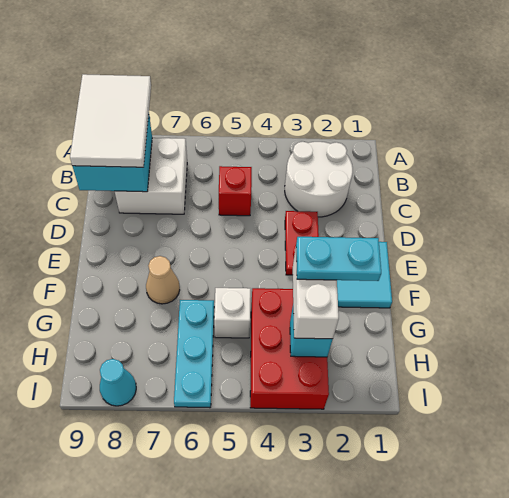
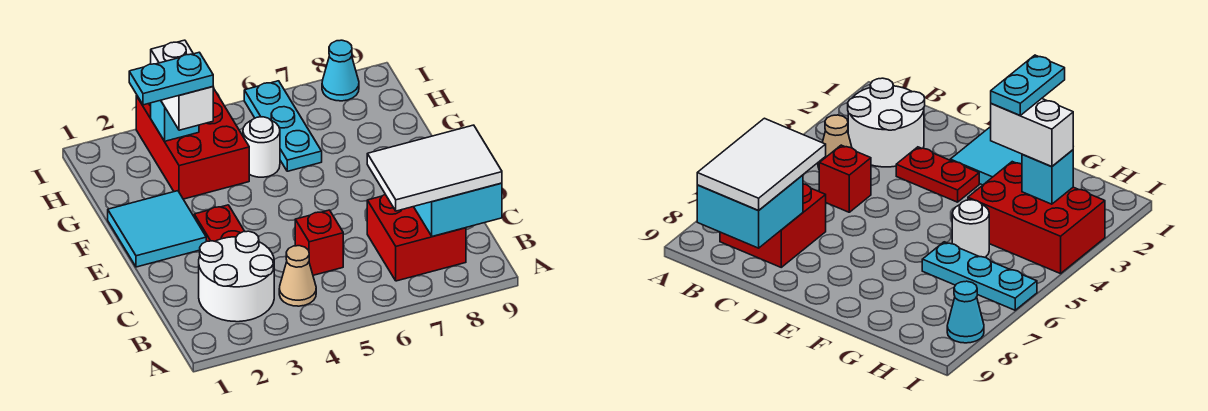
white tile A8:C9 level 3 -> white tile B7:C9 level 3
white brick B7:C8 level 1 -> red brick B7:C8 level 1
tan cone F7 level 1 -> tan cone B4 level 1
white brick G5 level 1 -> white round brick G5 level 1

